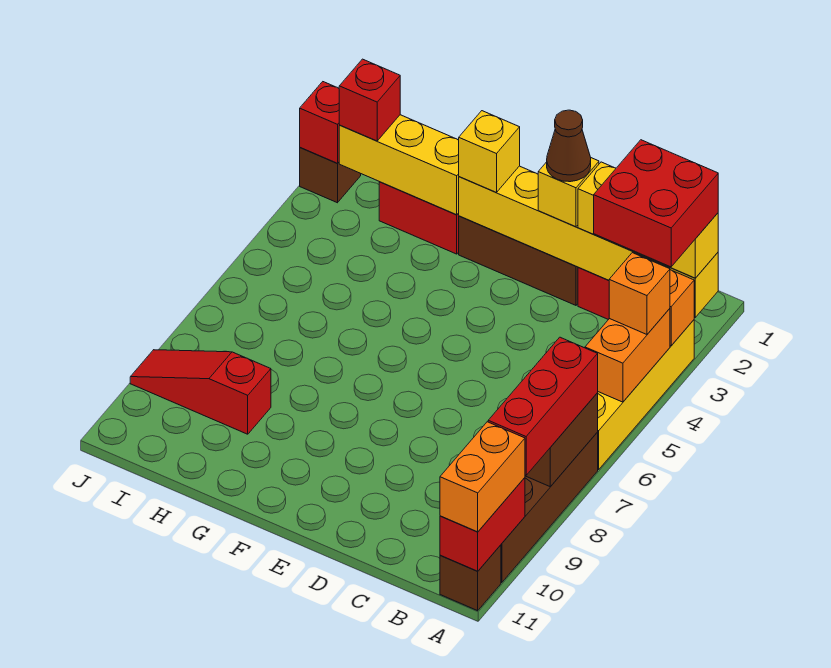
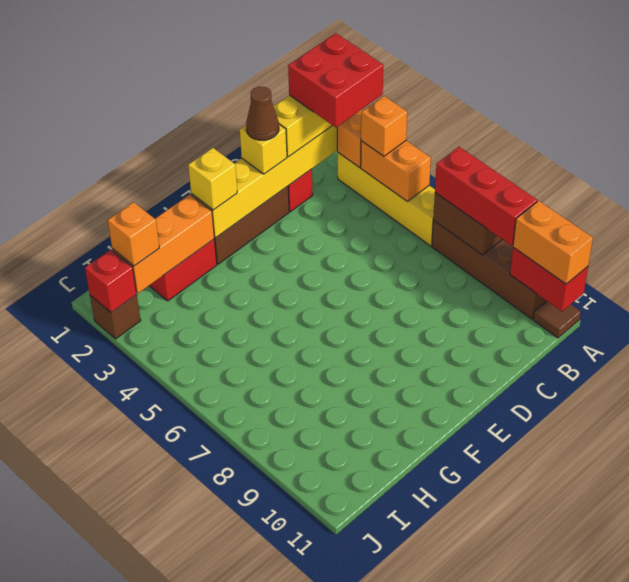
brown brick A11 level 1 -> brown tile A11 level 1
yellow brick G2:I2 level 2 -> orange brick G2:I2 level 2
red slope H9:J9 level 1 top H -> none
red brick I2 level 3 -> orange brick I2 level 3

